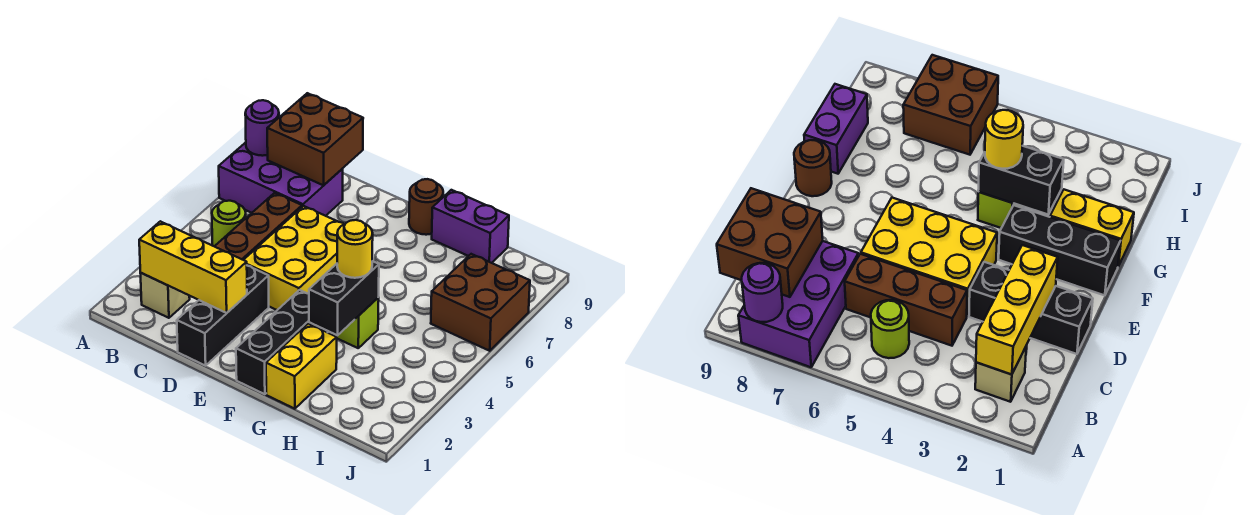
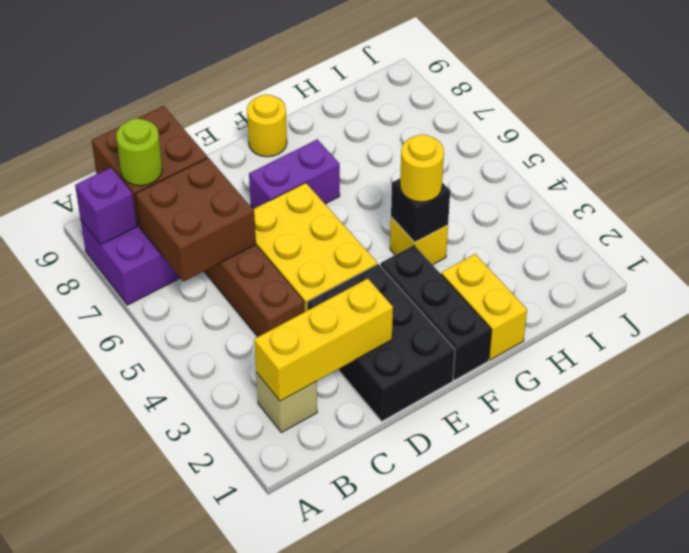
purple round brick A8 level 2 -> purple brick A8 level 2
lime round brick B5 level 1 -> lime round brick B8 level 3
black brick D1:D3 level 1 -> black brick D1:E3 level 1
brown round brick F9 level 1 -> yellow round brick F9 level 1
black brick G3:G4 level 2 -> black brick G4 level 2
lime brick G4 level 1 -> yellow brick G4 level 1
purple brick G9:H9 level 1 -> purple brick E7:F7 level 1
brown brick I6:J7 level 1 -> brown brick B6:C7 level 2

